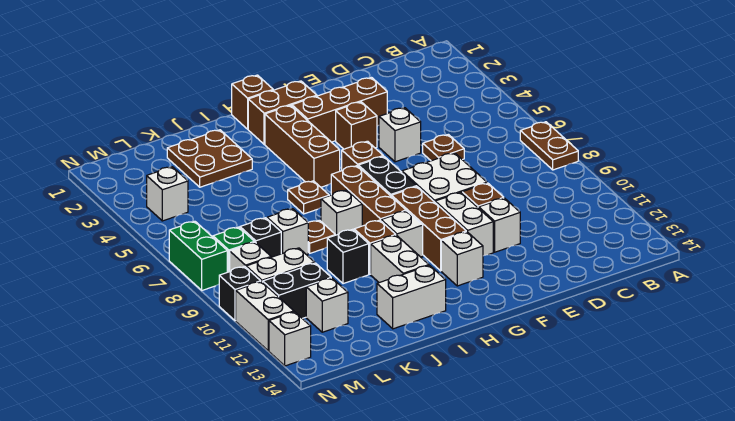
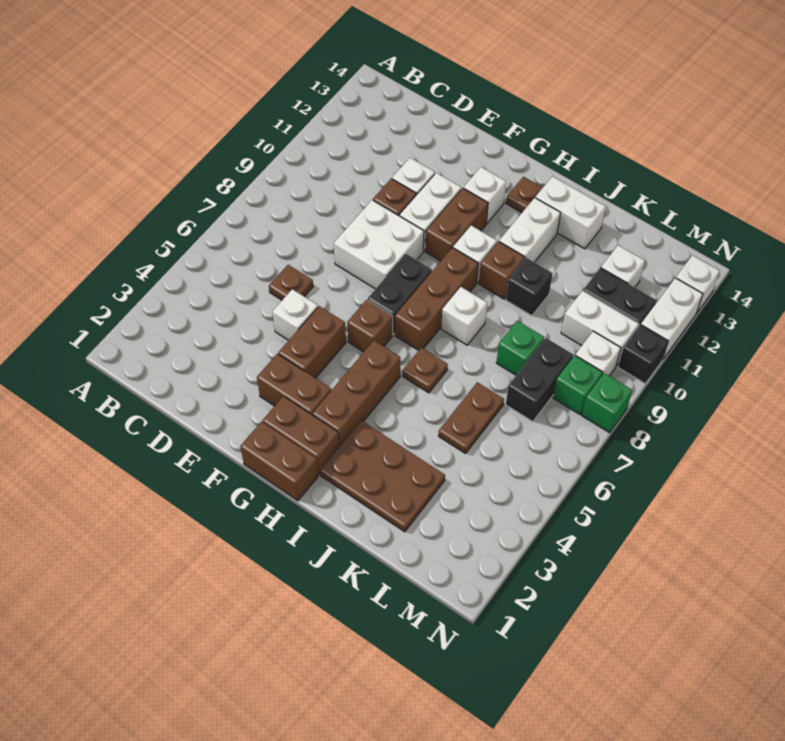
brown plate A7:A8 level 1 -> brown plate K5:K6 level 1
brown brick E3:G3 level 1 -> brown brick F3:G3 level 1
brown brick F4 level 1 -> brown brick F4:F5 level 1
brown brick G9:G11 level 1 -> brown brick G10:G11 level 1
brown brick H1 level 1 -> brown brick G1:H1 level 1
brown plate J2:K3 level 1 -> brown plate I2:K3 level 1
brown plate J8 level 1 -> brown plate H13 level 1
white brick K8 level 1 -> green brick K8 level 1
black brick L8 level 1 -> black brick L7:L8 level 1
white brick M4 level 1 -> none
green brick N7:N8 level 1 -> green brick N8 level 1

